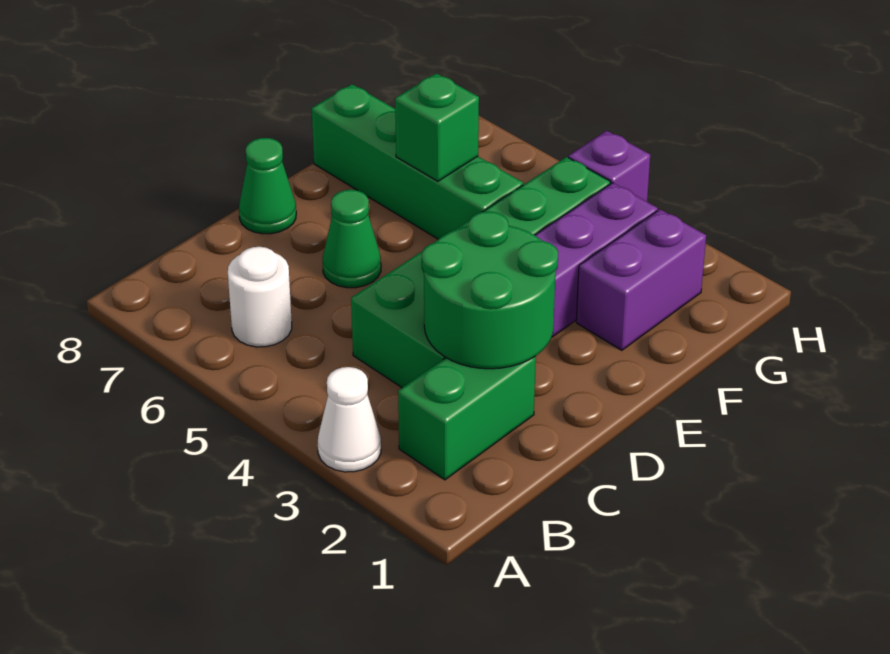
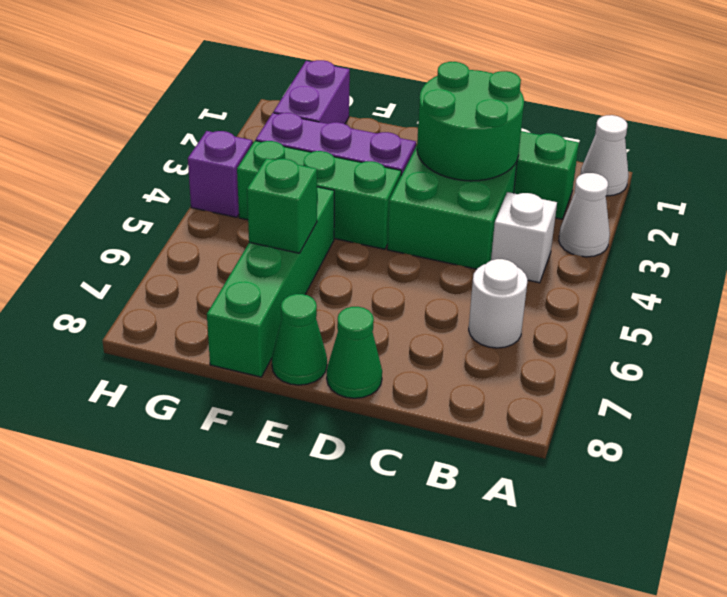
none -> white cone A1 level 1
none -> white brick B4 level 1
green cone D6 level 1 -> green cone E8 level 1
purple brick F2:G2 level 1 -> purple brick G1:G2 level 1

